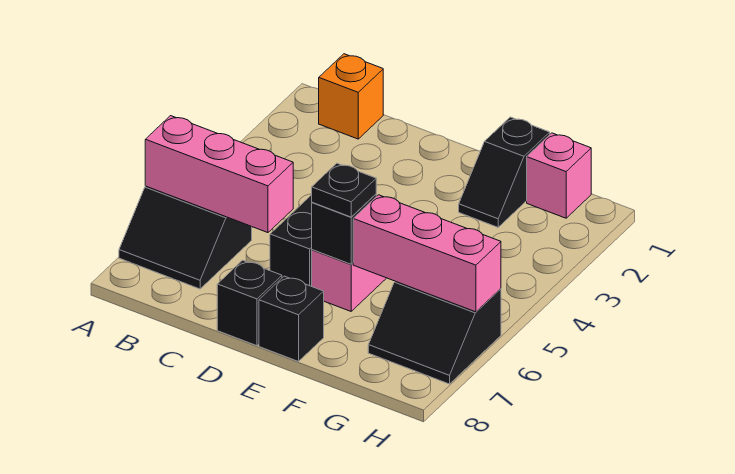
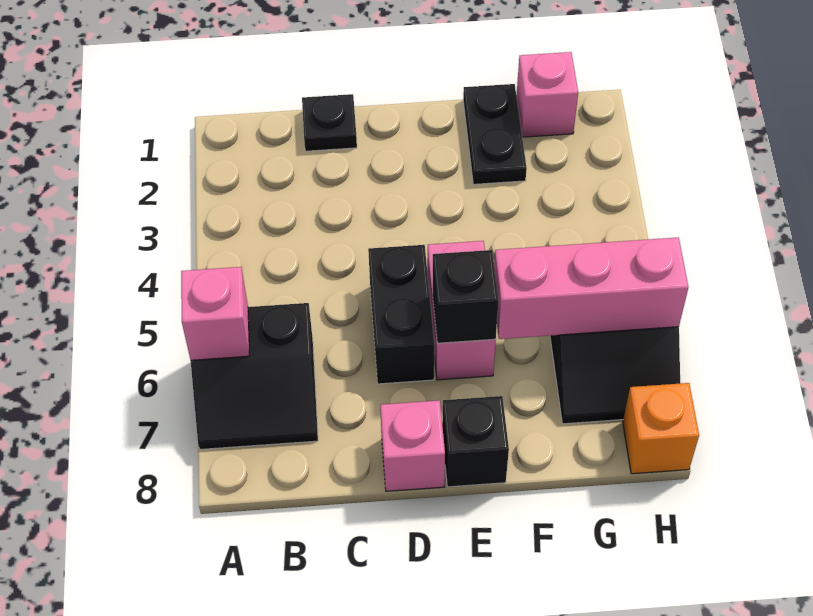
pink brick A6:C6 level 2 -> pink brick A6 level 2
orange brick B1 level 1 -> orange brick H8 level 1
black brick D8 level 1 -> pink brick D8 level 1
black plate E6 level 3 -> black plate C1 level 1
black slope F1:F2 level 1 top 1 -> black plate F1:F2 level 1

